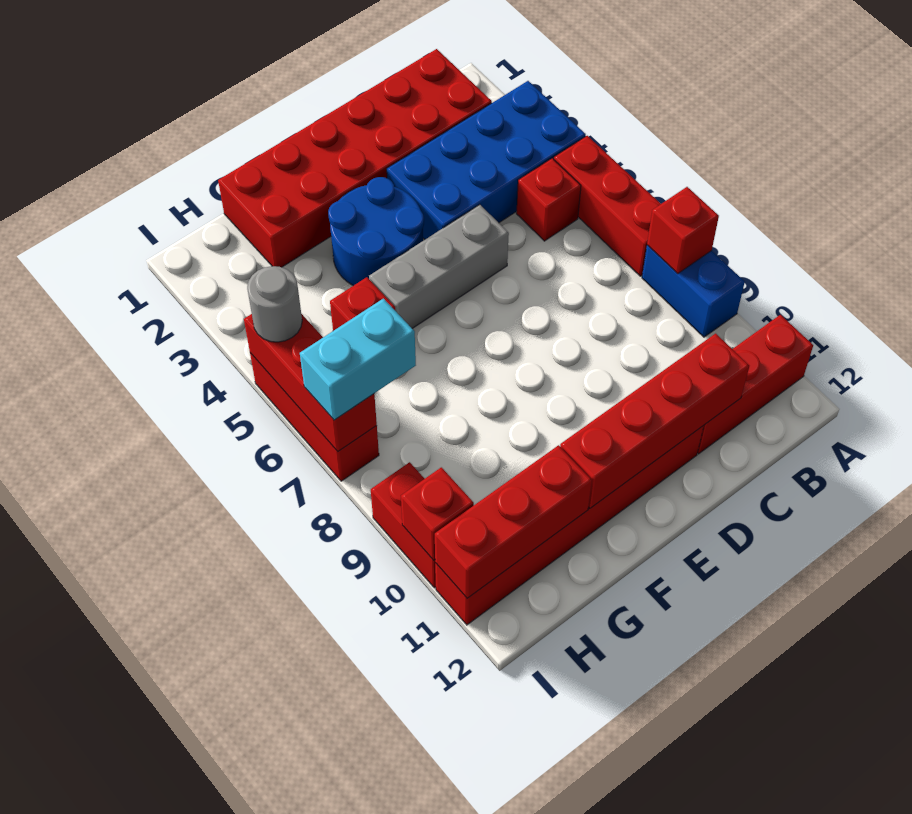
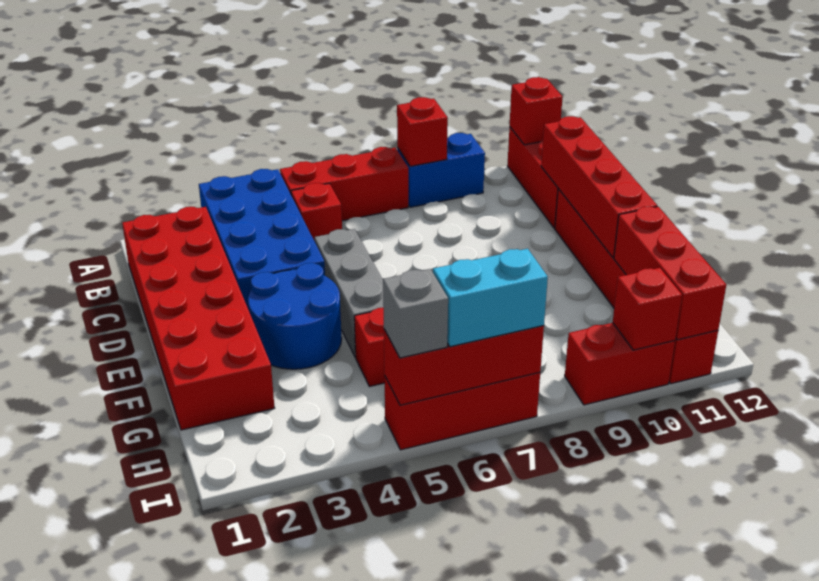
none -> red brick A11 level 2
cyan brick H7:I7 level 3 -> cyan brick I6:I7 level 3
grey round brick I5 level 3 -> grey brick I5 level 3

